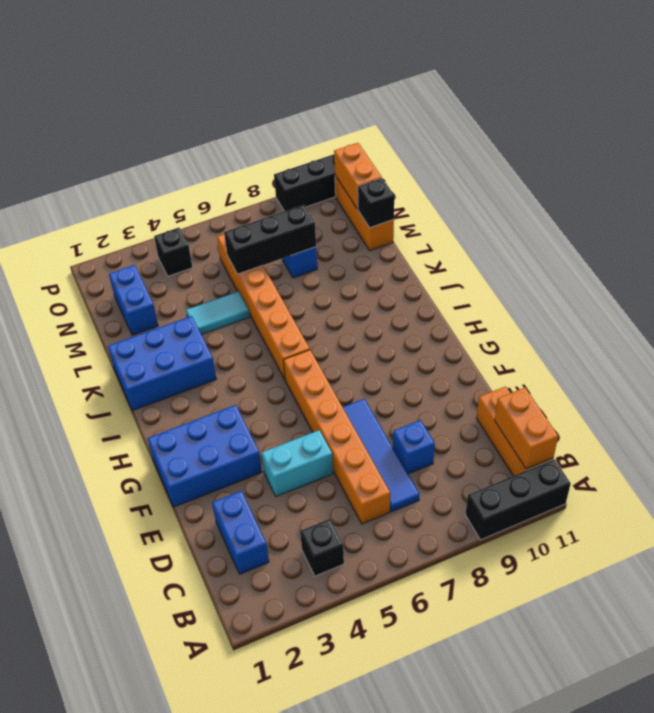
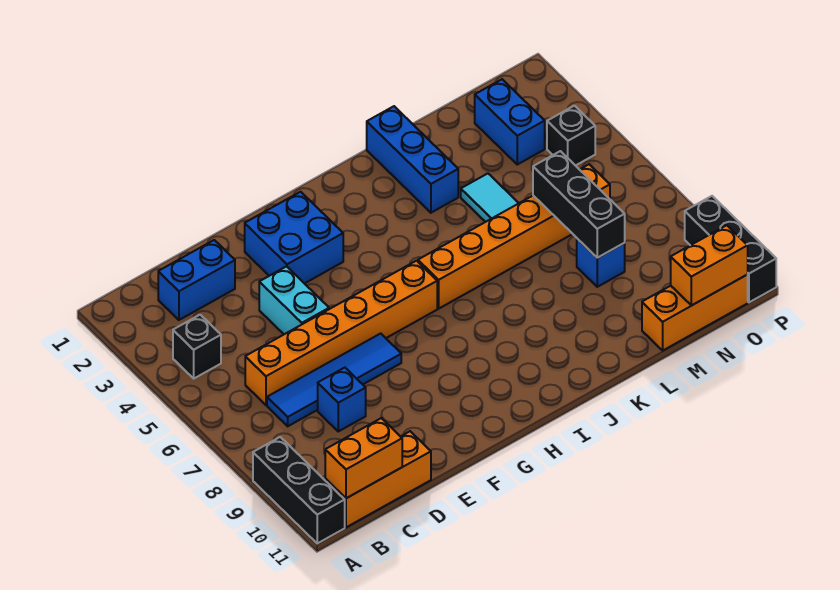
blue brick F1:G3 level 1 -> blue brick F2:G3 level 1
blue brick J1:K3 level 1 -> blue brick K1:K3 level 1
blue brick M2:N2 level 1 -> blue brick N2:N3 level 1
black brick M11 level 2 -> none

